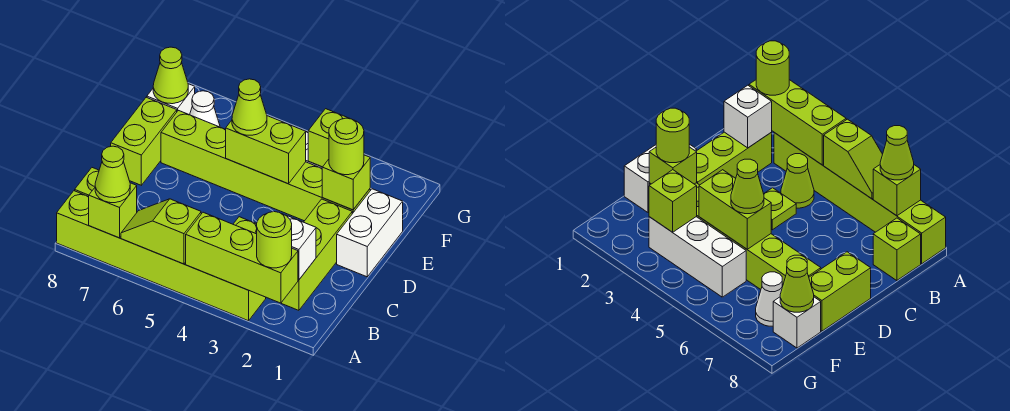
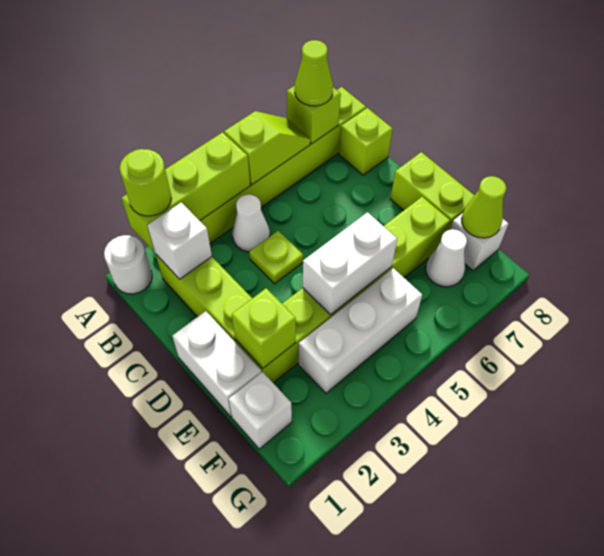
none -> white round brick A1 level 1
lime cone B4 level 1 -> white cone B4 level 1
lime round brick E2 level 3 -> none
lime brick E4:E5 level 2 -> white brick E4:E5 level 2
lime cone E5 level 3 -> none
none -> white brick F1 level 1
lime brick F3 level 2 -> none

